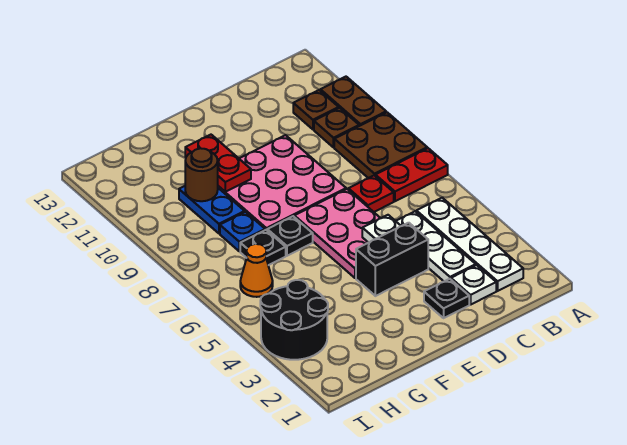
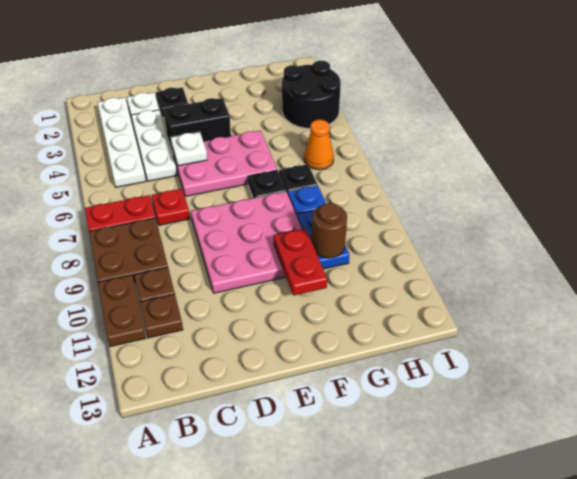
pink plate D5:E7 level 1 -> pink plate D5:F6 level 1

